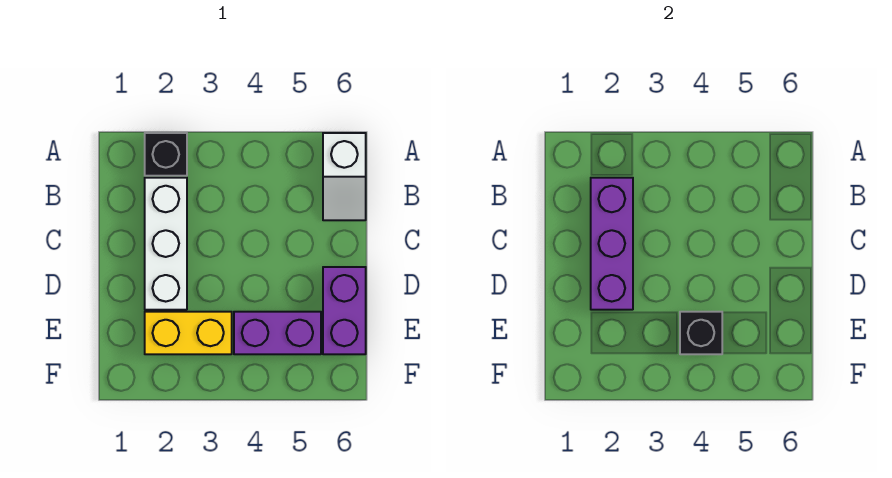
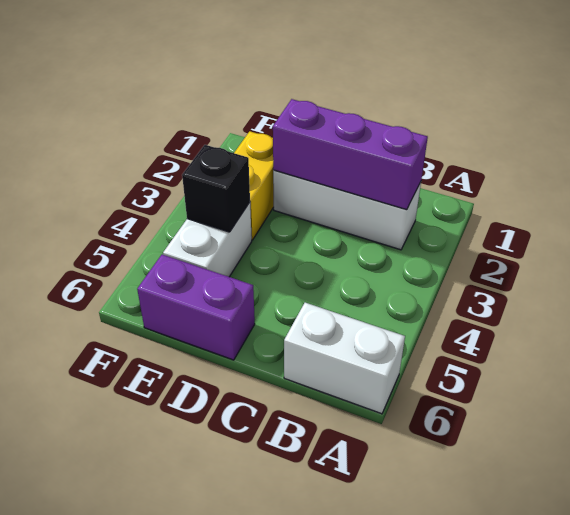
black brick A2 level 1 -> none
white slope A6:B6 level 1 top A -> white brick A6:B6 level 1
purple brick E4:E5 level 1 -> white brick E4:E5 level 1

